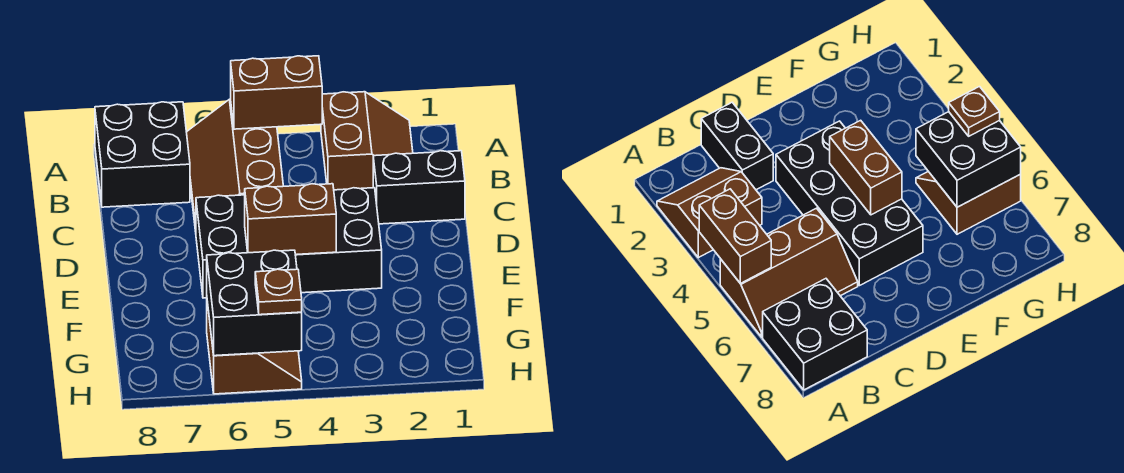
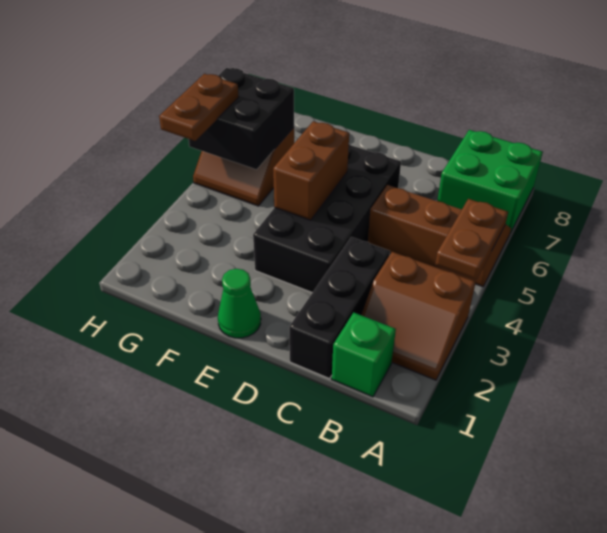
brown brick A4:A5 level 2 -> brown plate A4:A5 level 2
black brick A7:B8 level 1 -> green brick A7:B8 level 1
none -> green brick B1 level 1
black brick C1:C2 level 1 -> black brick C1:C3 level 1
none -> green cone E1 level 1
brown plate H5 level 3 -> brown plate H4:H5 level 3

